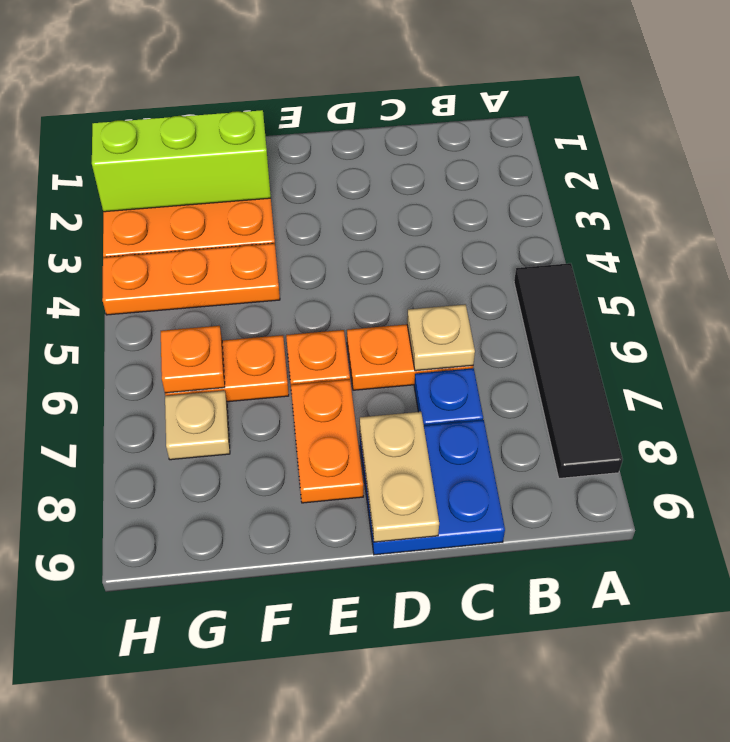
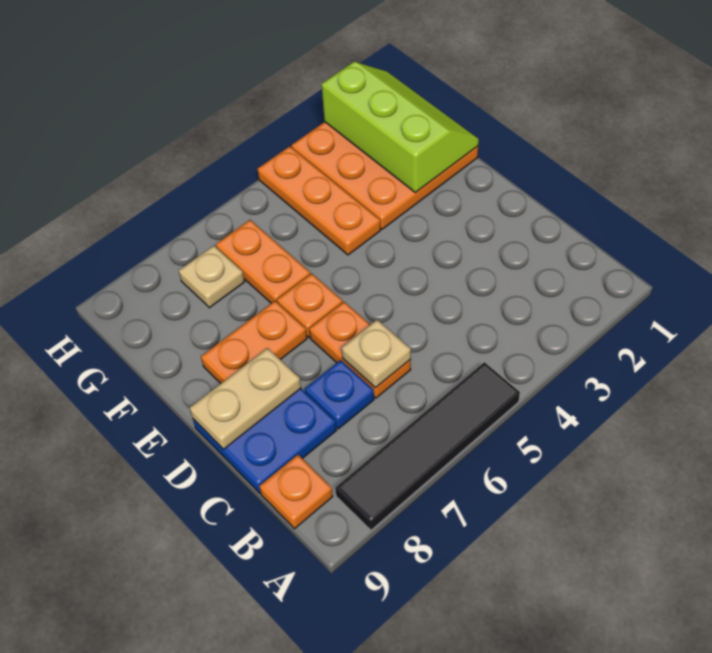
orange plate G6 level 2 -> orange plate B9 level 1

